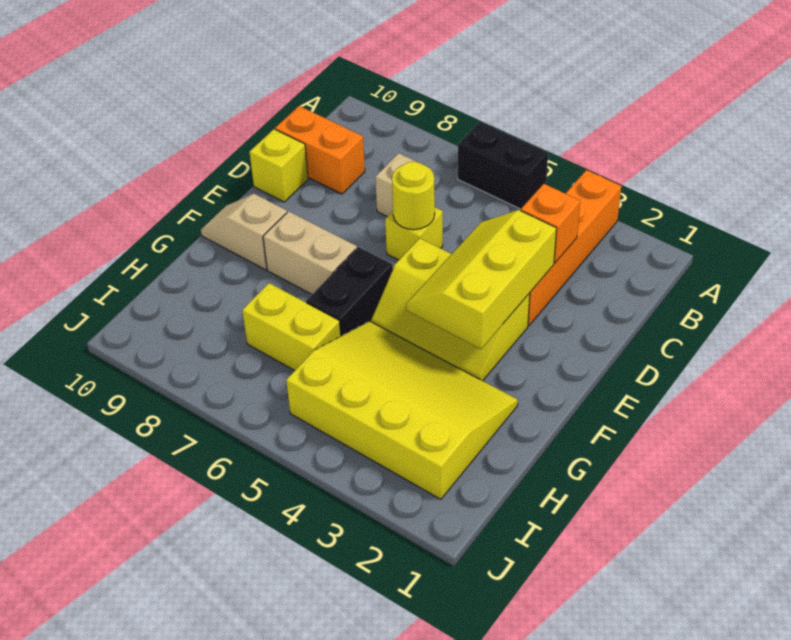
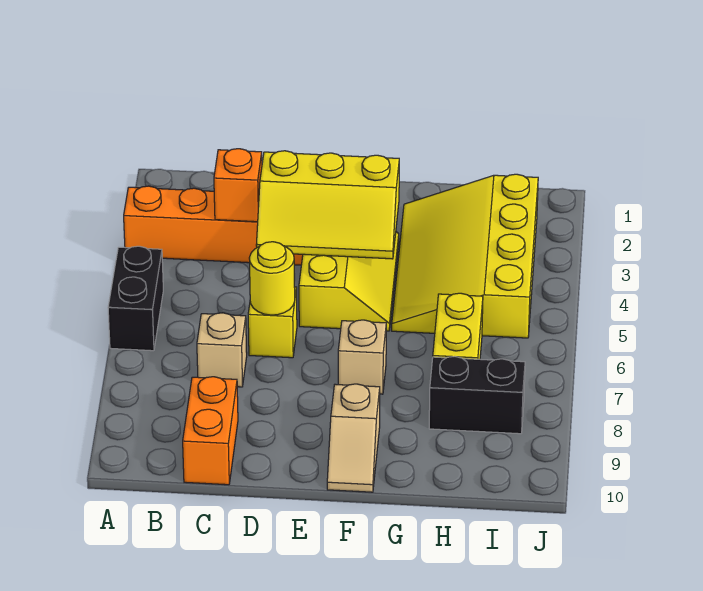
yellow brick D10 level 1 -> none
black brick F6:G6 level 1 -> black brick H8:I8 level 1
tan brick F7:F8 level 1 -> tan brick F7 level 1

